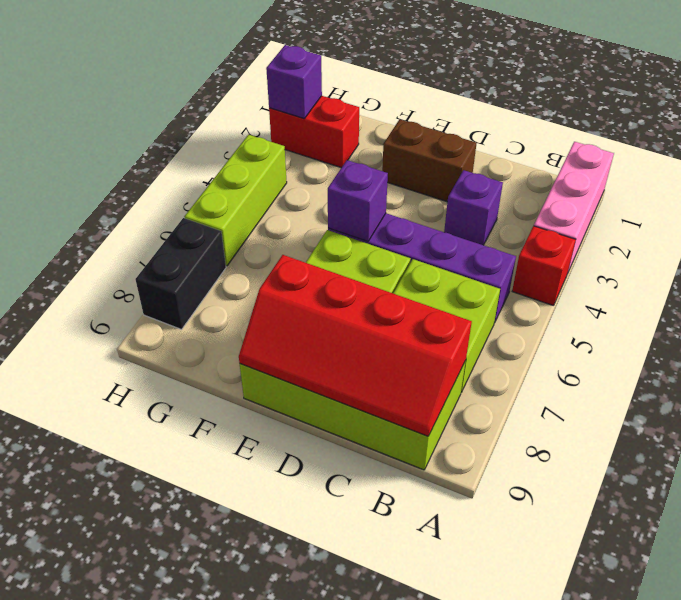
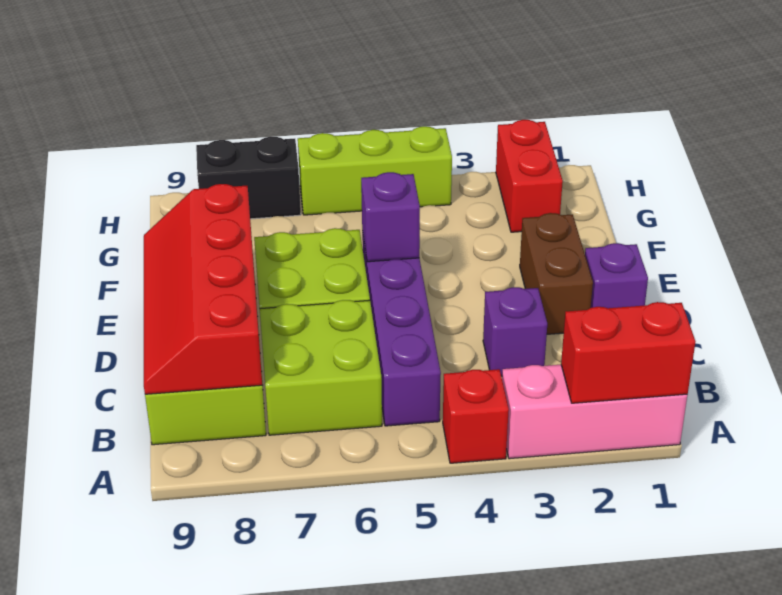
none -> red brick A1:A2 level 2
purple brick H2 level 2 -> purple brick D1 level 1

